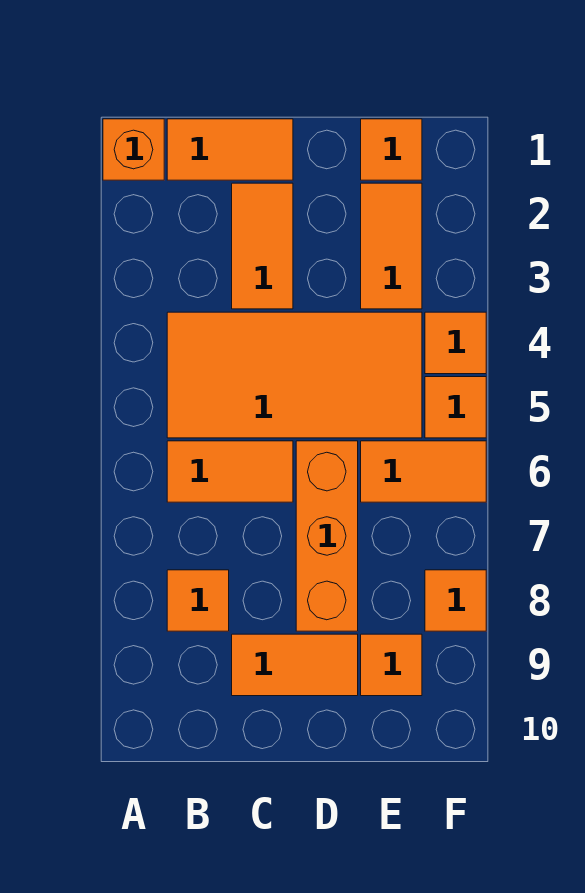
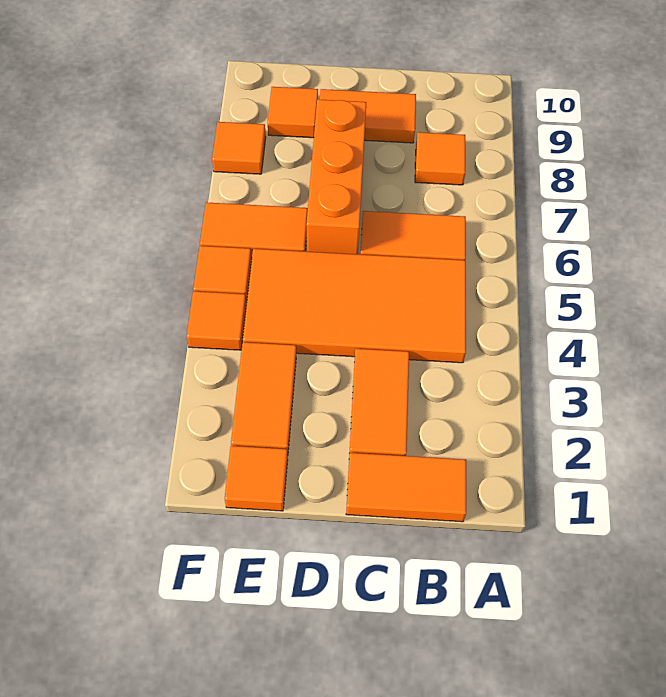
orange brick A1 level 1 -> none

